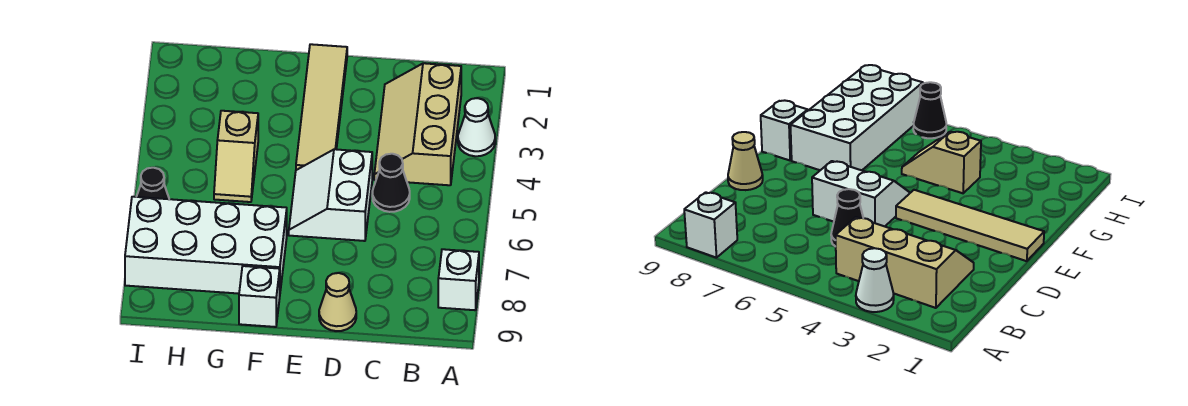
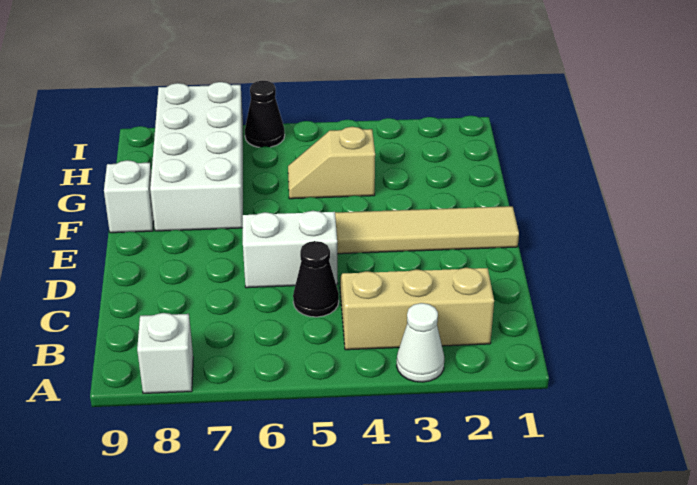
tan cone D9 level 1 -> none

